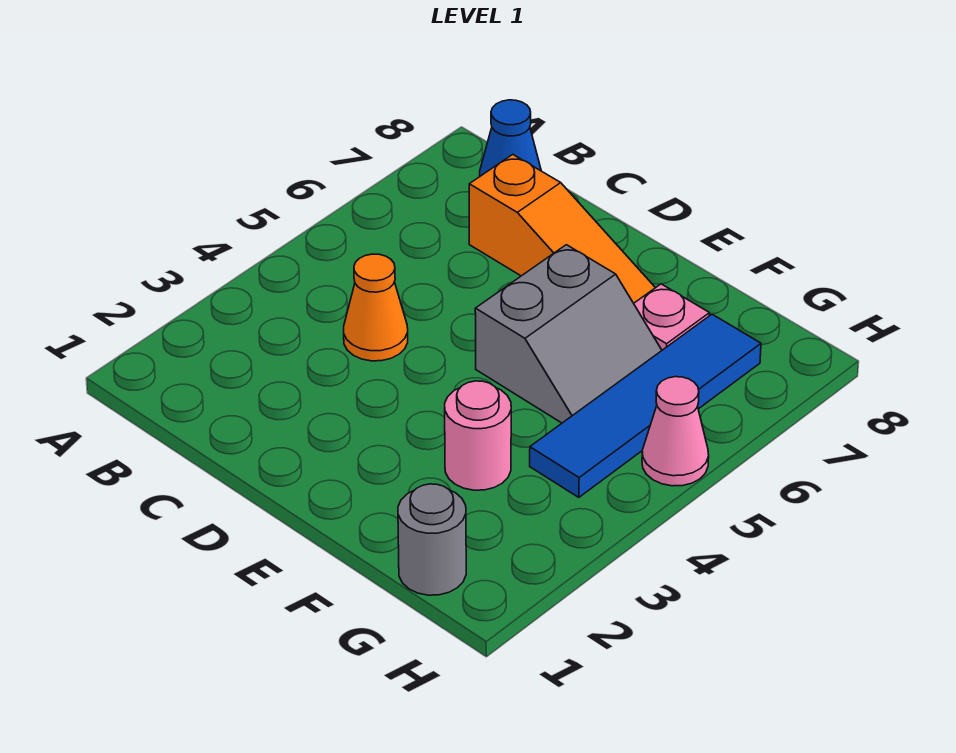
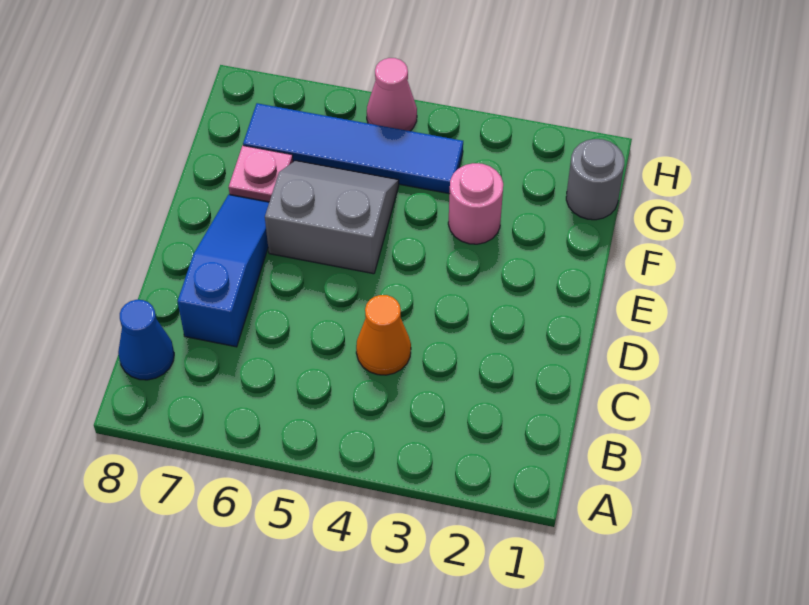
orange slope C7:E7 level 1 top C -> blue slope C7:E7 level 1 top C

